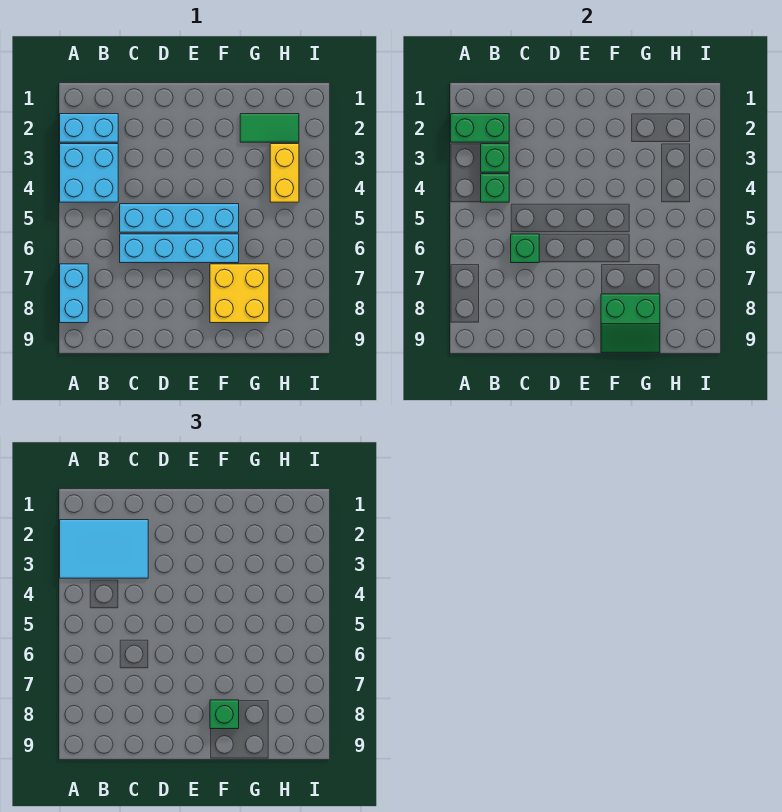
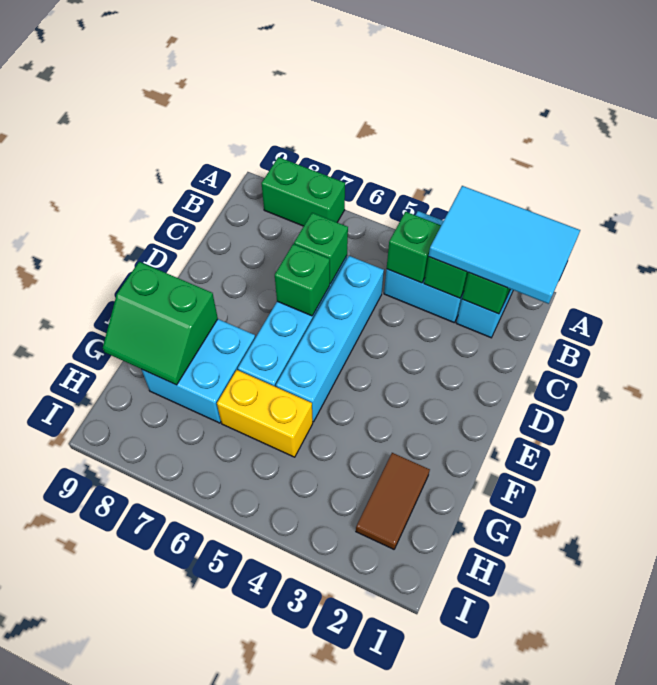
cyan tile A2:C3 level 3 -> cyan tile A1:B3 level 3
cyan brick A7:A8 level 1 -> green brick A7:A8 level 1
yellow brick F7:G8 level 1 -> cyan brick F7:G8 level 1
green slope F8:G9 level 2 top 8 -> green slope F8:G9 level 2 top F
green brick F8 level 3 -> green brick D6 level 2
green tile G2:H2 level 1 -> brown tile G2:H2 level 1
yellow brick H3:H4 level 1 -> yellow brick G5:G6 level 1

